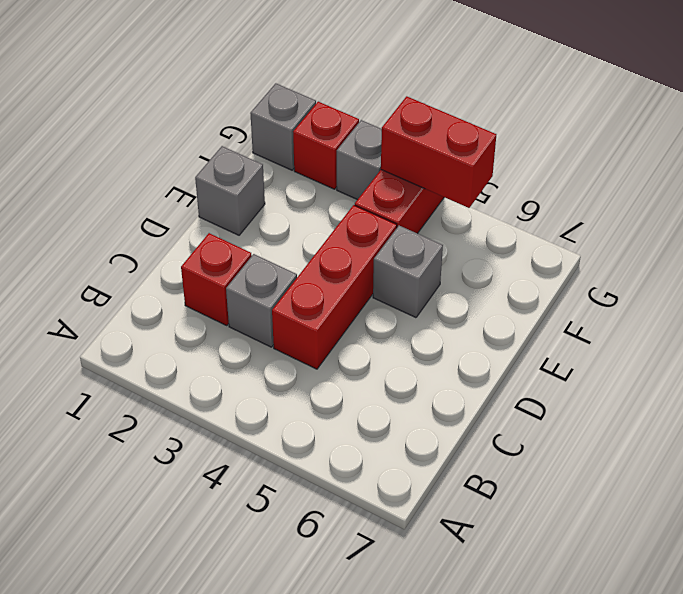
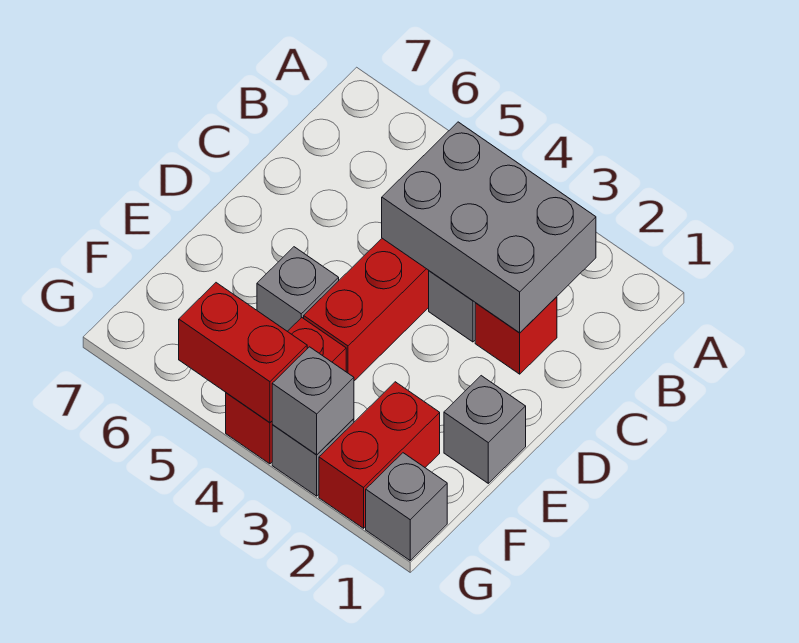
none -> grey brick B2:C4 level 2
red brick G2 level 1 -> red brick F2:G2 level 1
none -> grey brick G3 level 2

